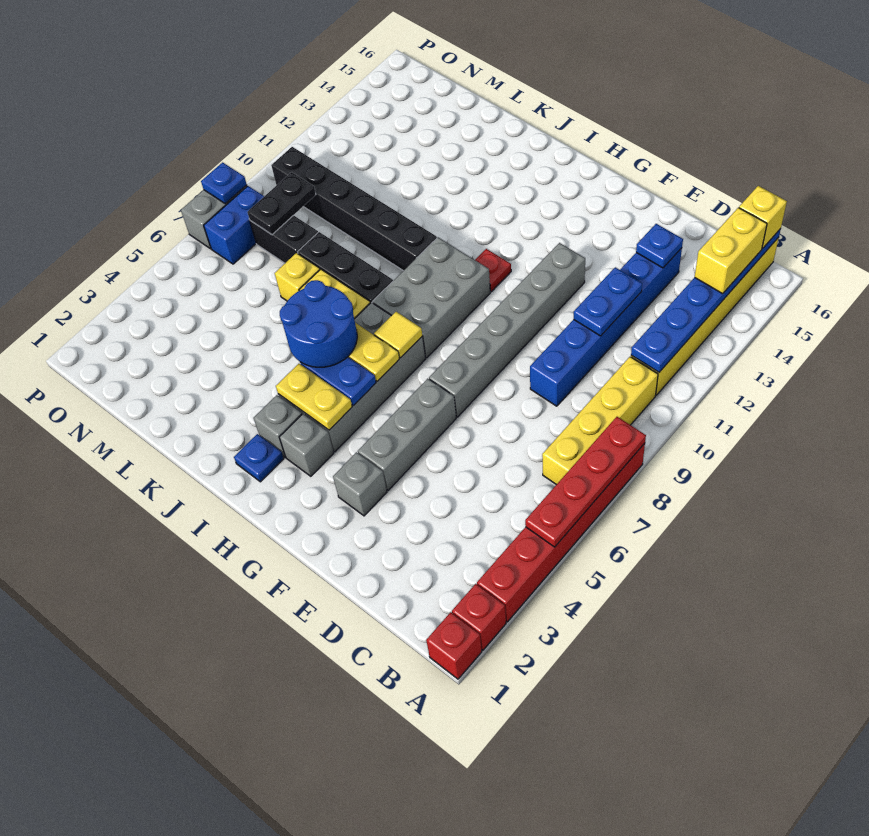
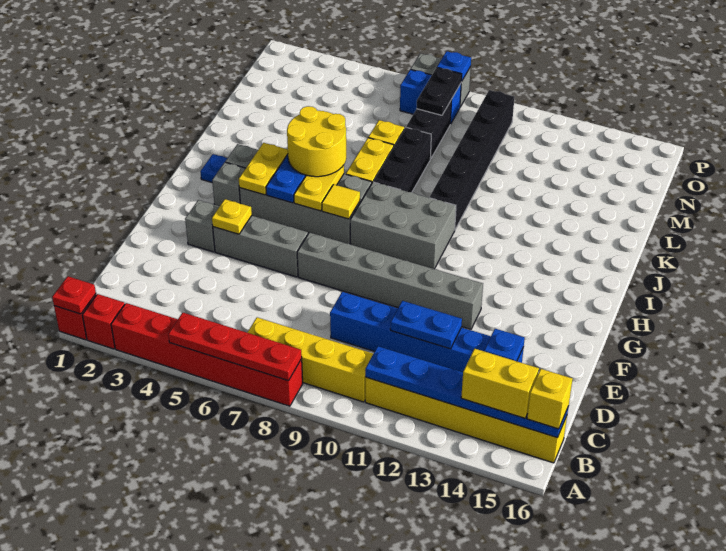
none -> yellow plate F4 level 2
red plate H11 level 1 -> red plate A1 level 2
blue round brick I5:J6 level 3 -> yellow round brick I5:J6 level 3
black plate N8:N9 level 2 -> black plate N8:O8 level 2

